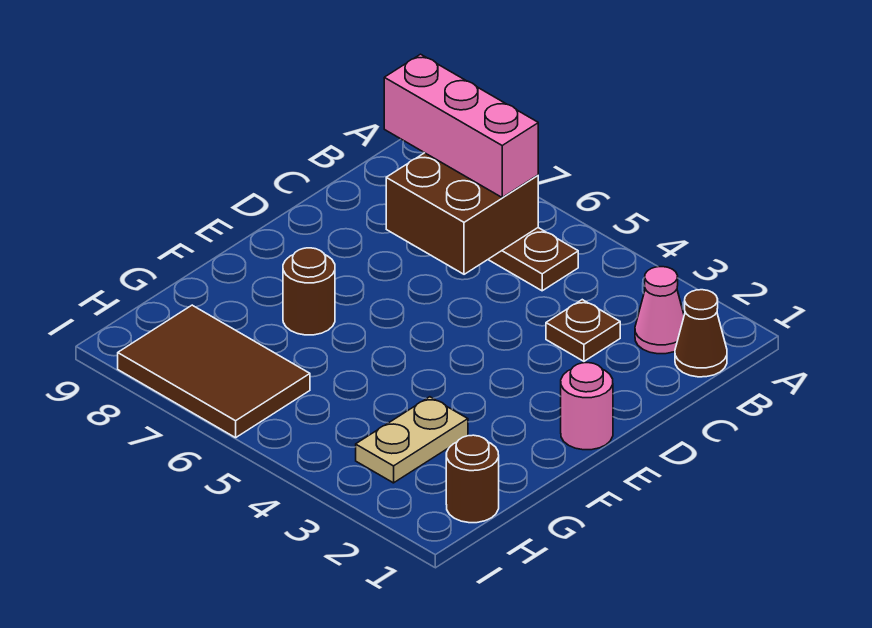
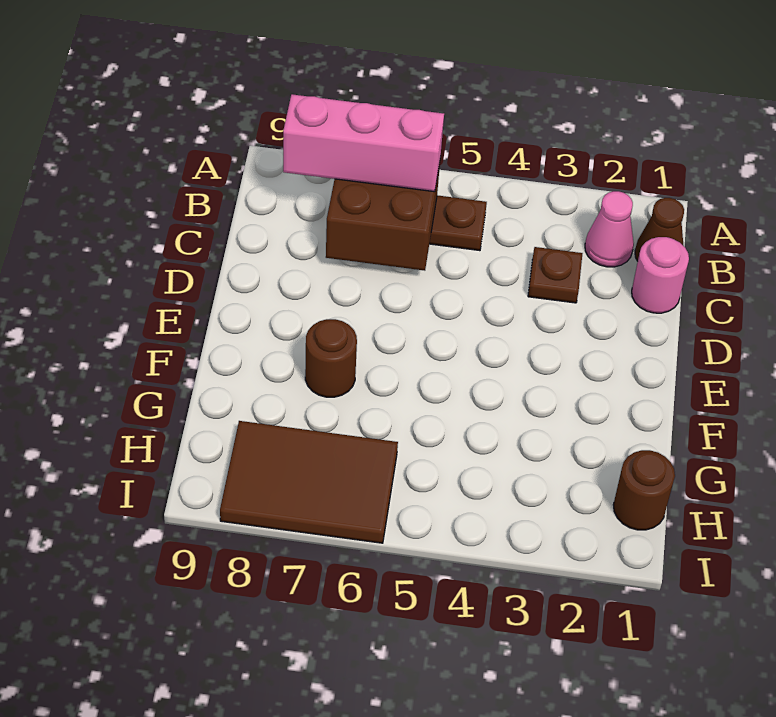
pink round brick E1 level 1 -> pink round brick C1 level 1
tan plate G3:H3 level 1 -> none

